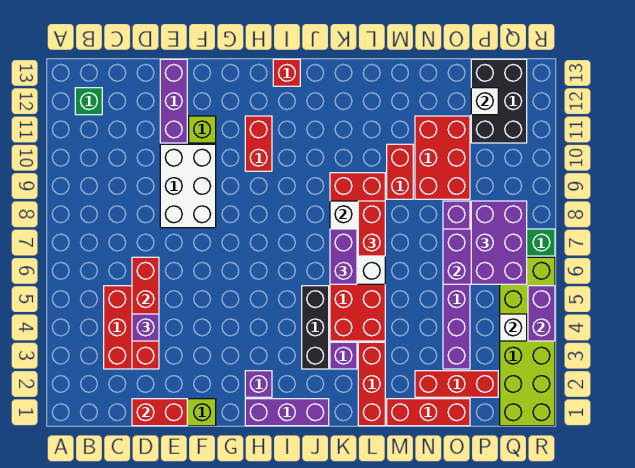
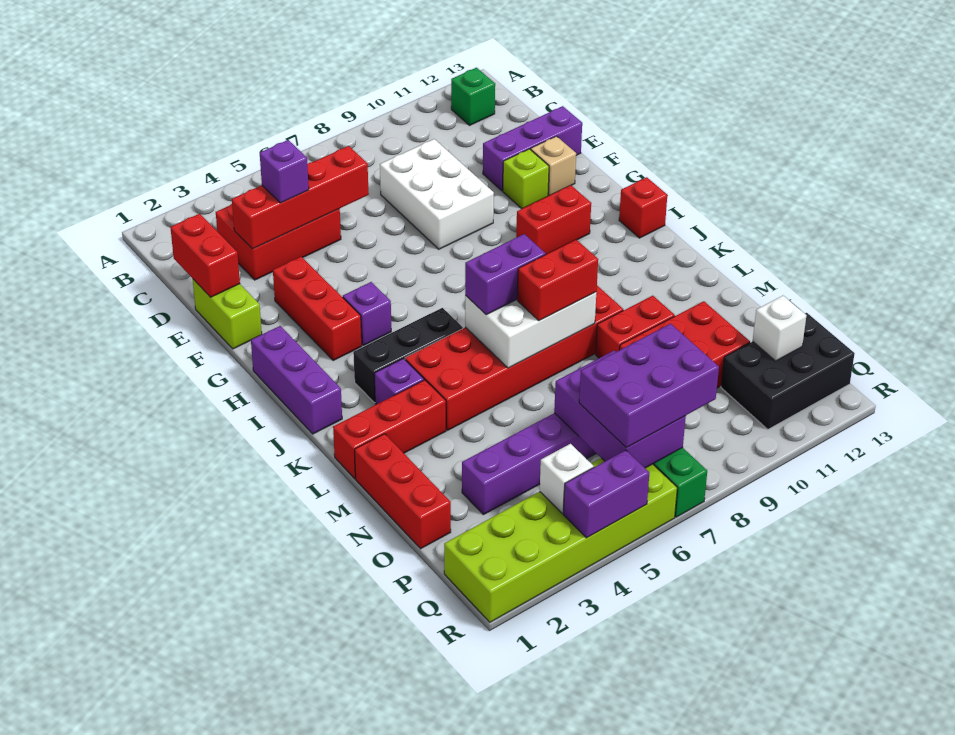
white brick E8:F10 level 1 -> white brick D8:F9 level 1
none -> tan brick F12 level 1
purple brick H2 level 1 -> purple brick H4 level 1
red brick N2:P2 level 1 -> red brick F3:H3 level 1

